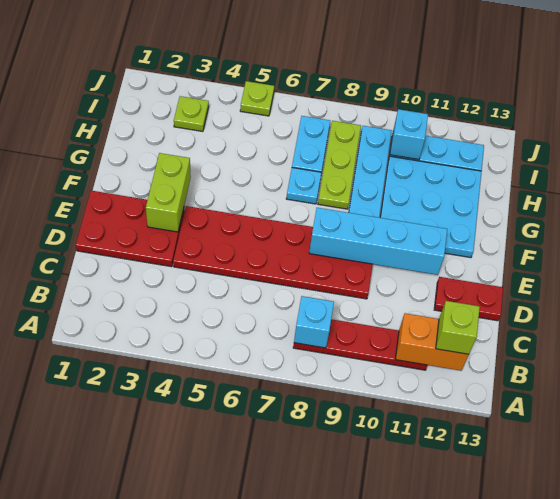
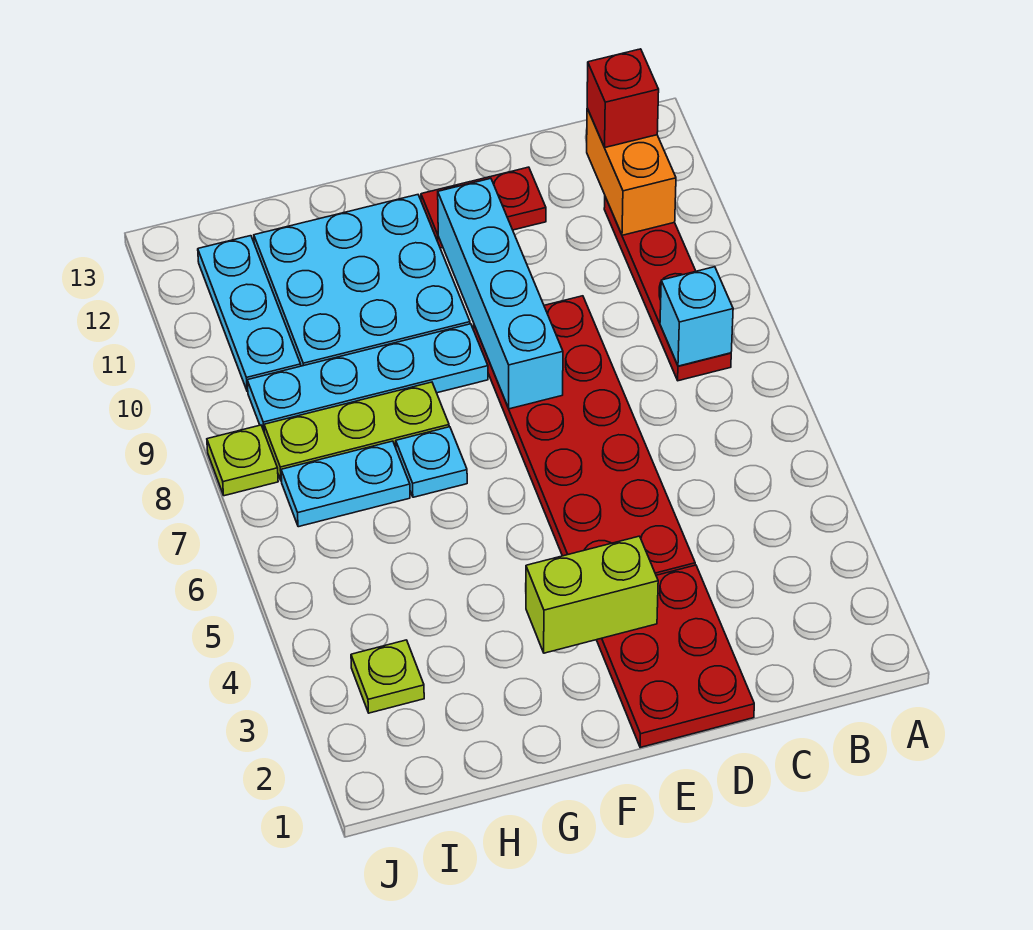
lime brick B12 level 3 -> red brick B12 level 3
red plate D12:D13 level 1 -> red plate D12:E12 level 1
cyan brick I10 level 2 -> none
lime plate J5 level 1 -> lime plate J8 level 1

